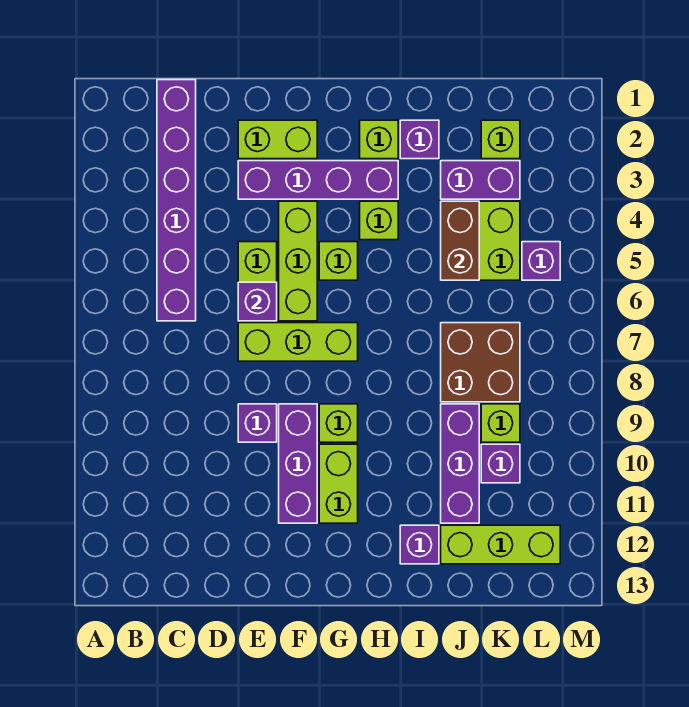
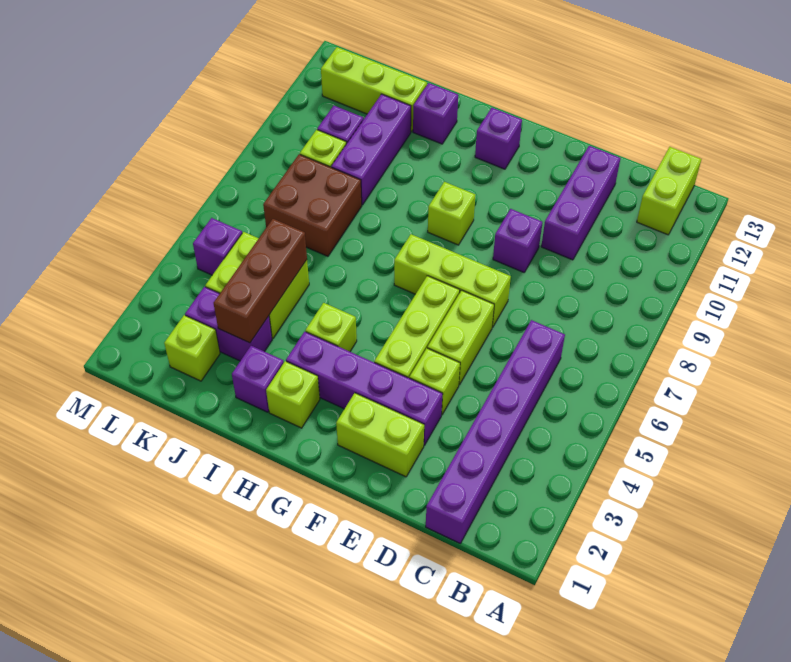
purple brick E6 level 2 -> purple brick G12 level 1
purple brick F9:F11 level 1 -> purple brick D10:D12 level 1
lime brick G5 level 1 -> lime brick E4 level 1
lime brick G10:G11 level 1 -> lime brick B12:B13 level 1
brown brick J4:J5 level 2 -> brown brick J3:J5 level 2

